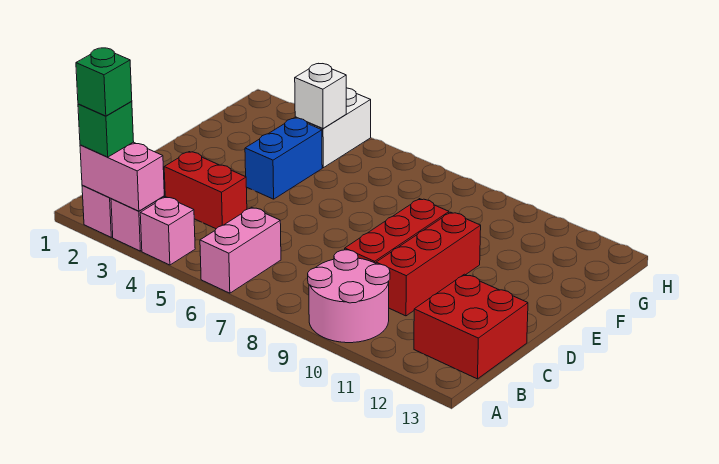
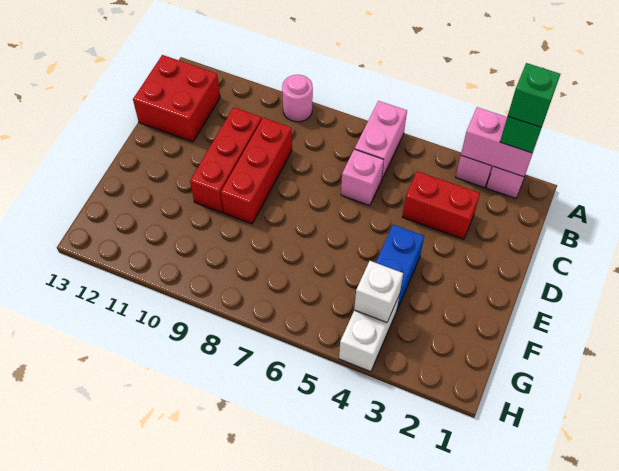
pink brick A4 level 1 -> pink brick C6 level 1
pink round brick A9:B10 level 1 -> pink round brick A9 level 1

